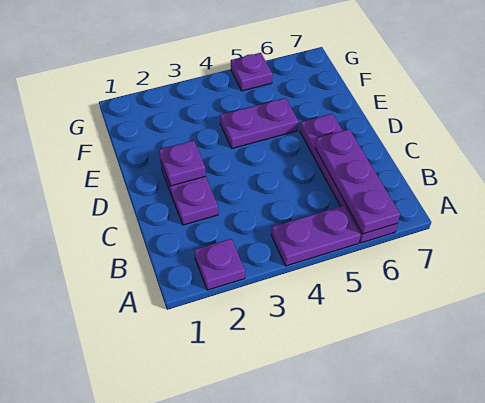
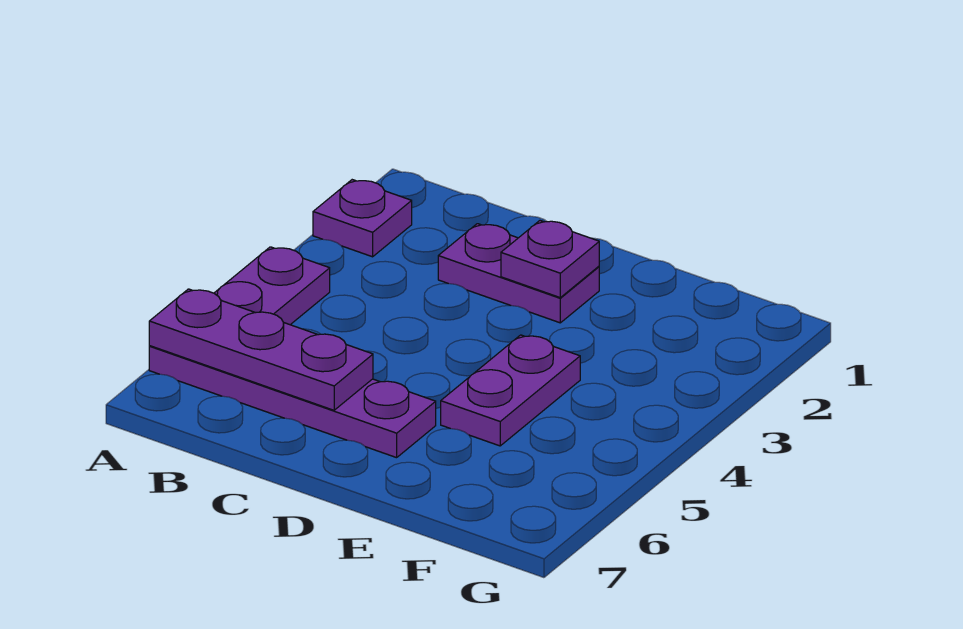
purple plate G5 level 1 -> none

